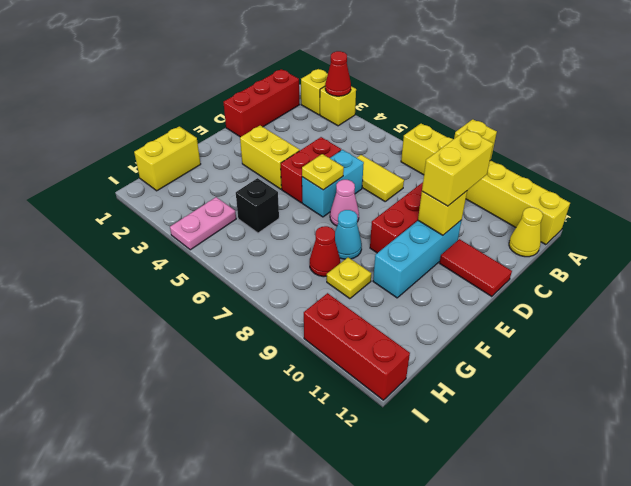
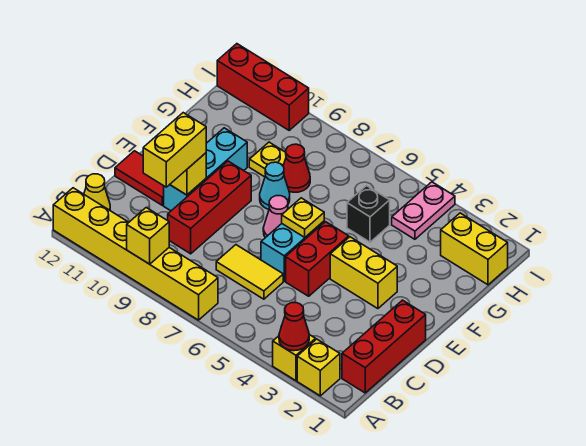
yellow brick G1:H1 level 1 -> yellow brick H1:H2 level 1

